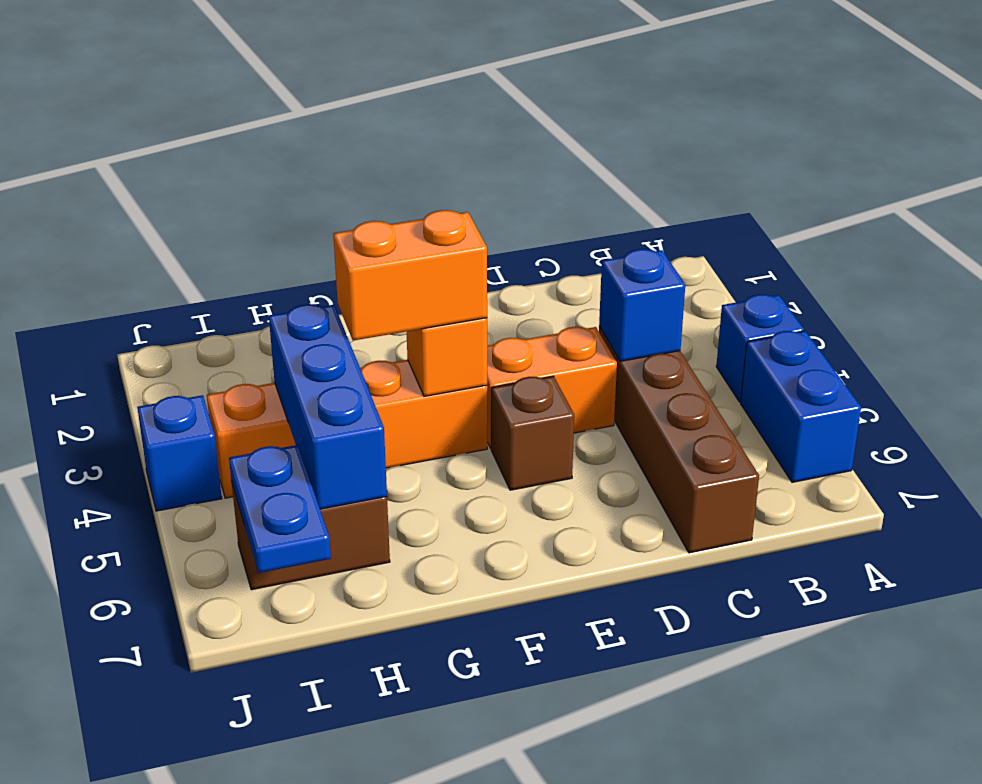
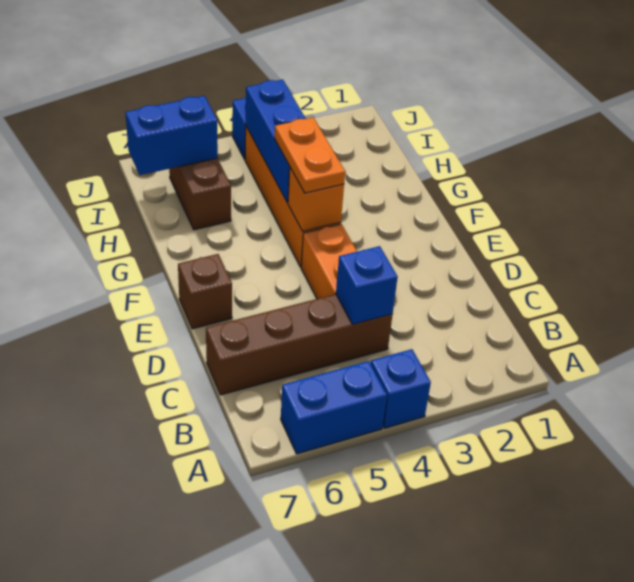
brown brick E5 level 1 -> brown brick E7 level 1
orange brick F4:G4 level 3 -> orange plate F4:G4 level 3
blue brick H4:H6 level 2 -> blue brick G4:I4 level 2
blue plate I6:I7 level 2 -> blue brick I6:I7 level 2

